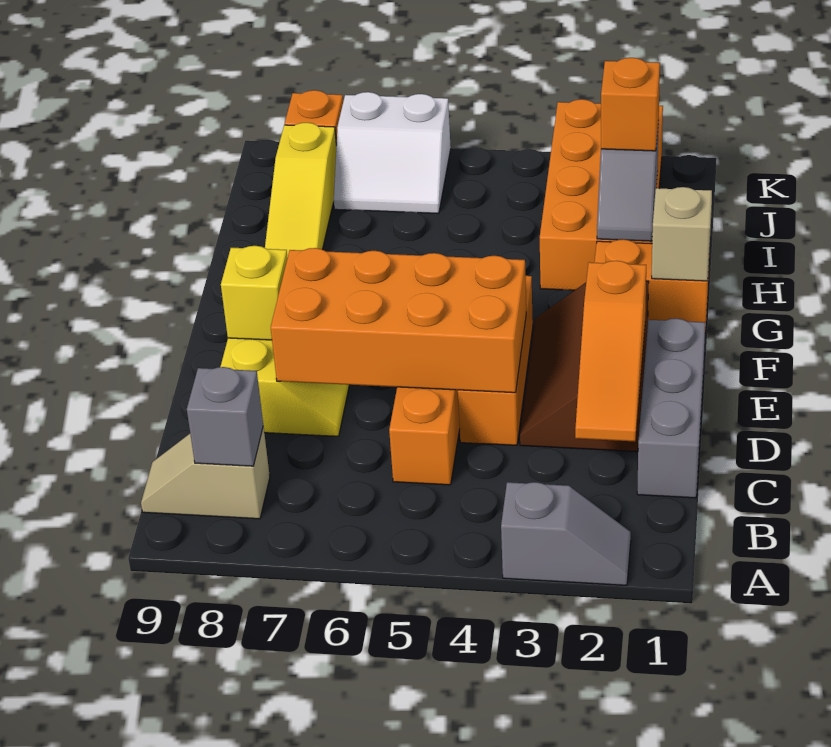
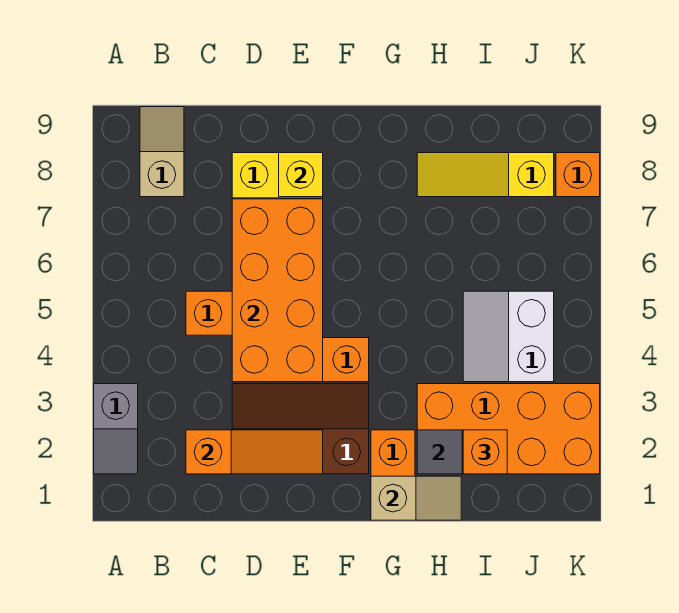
grey brick B8 level 2 -> none
grey brick C1:E1 level 1 -> none
orange slope C2:E2 level 2 top E -> orange slope C2:E2 level 2 top C
white slope J6:K7 level 1 top K -> white slope I4:J5 level 1 top J

